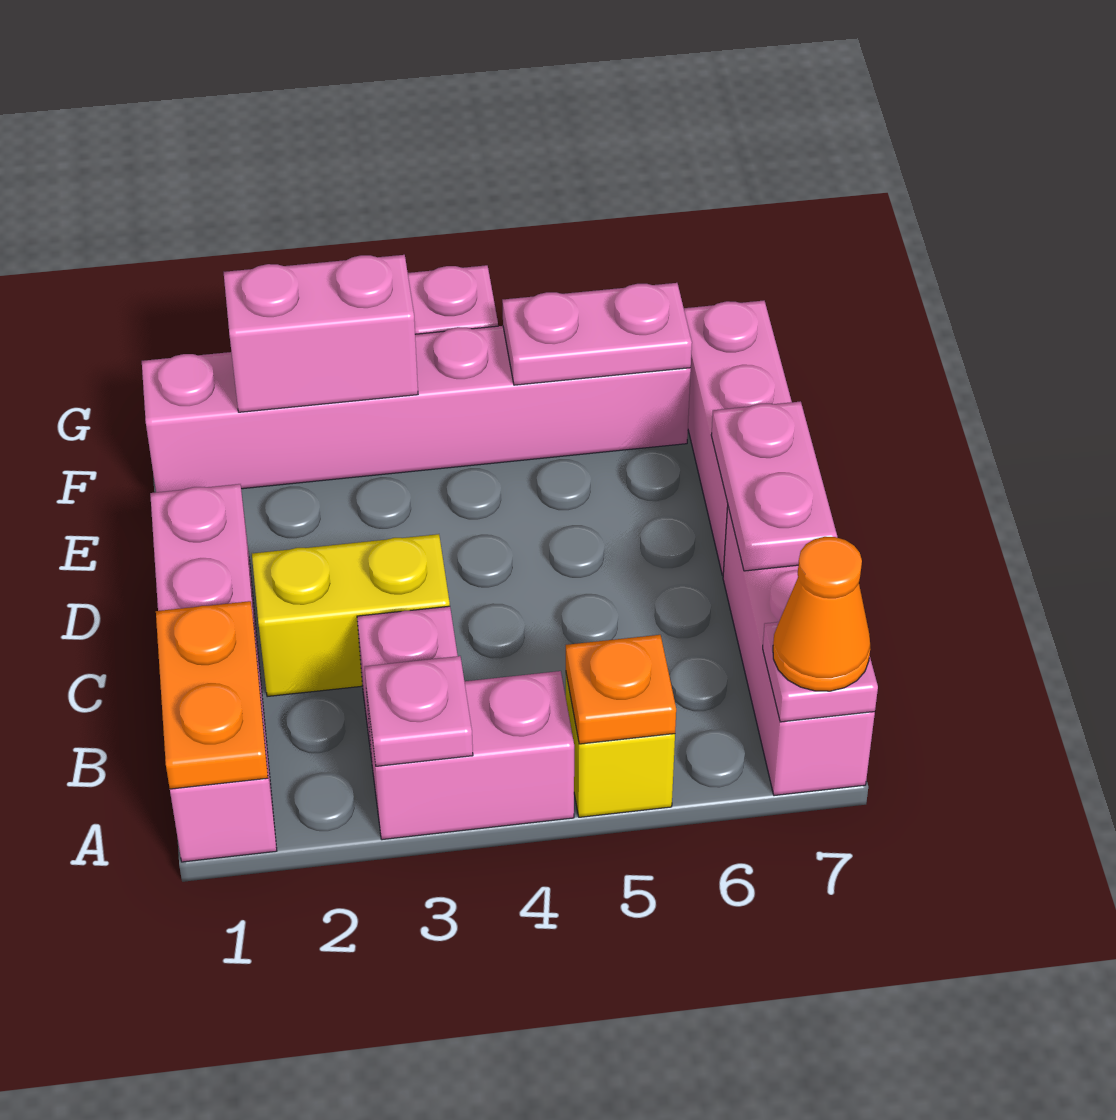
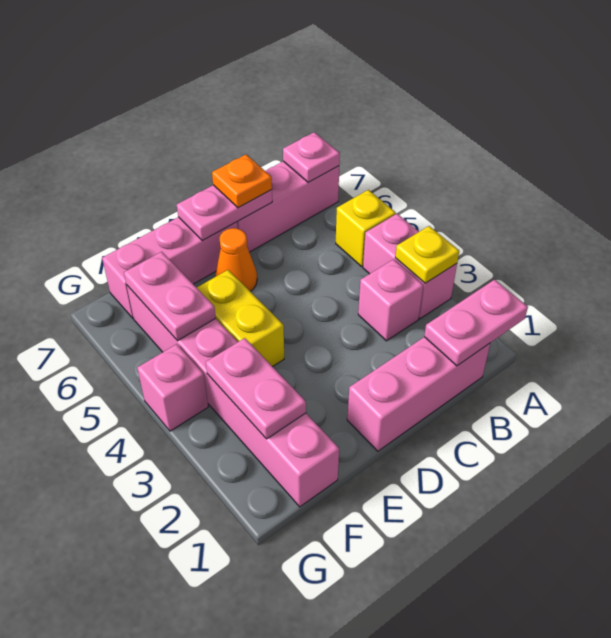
pink brick A1:D1 level 1 -> pink brick B1:D1 level 1
orange plate A1:B1 level 2 -> pink plate A1:B1 level 2
pink plate A3 level 2 -> yellow plate A3 level 2
orange plate A5 level 2 -> orange plate C7 level 3
orange cone A7 level 3 -> orange cone D6 level 1
yellow brick C2:C3 level 1 -> yellow brick E4:E5 level 1
pink brick F2:F3 level 2 -> pink plate F2:F3 level 2

